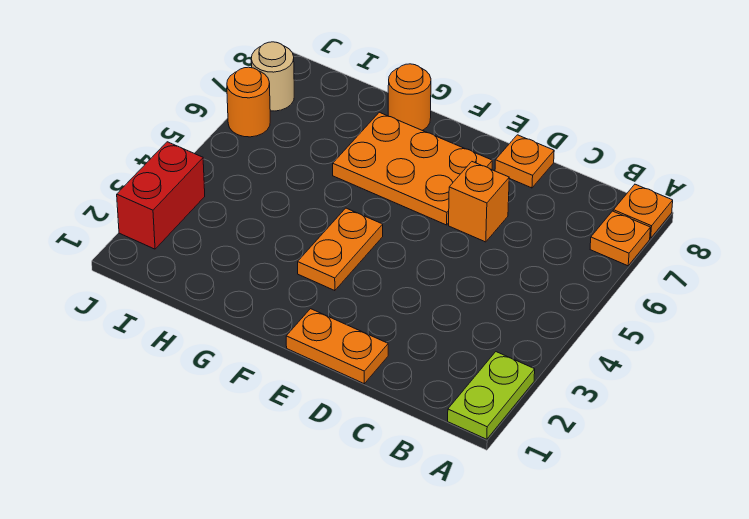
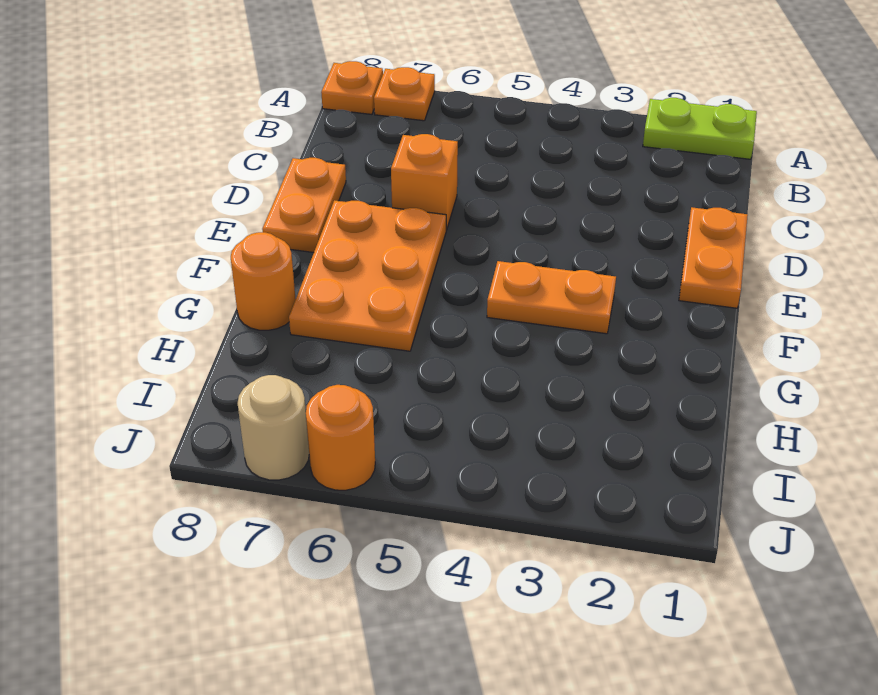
orange plate D8 level 1 -> orange plate D8:E8 level 1
red brick J2:J3 level 1 -> none

